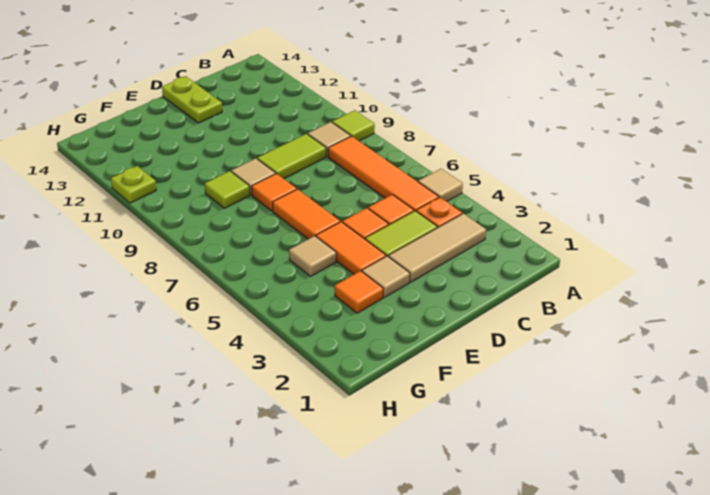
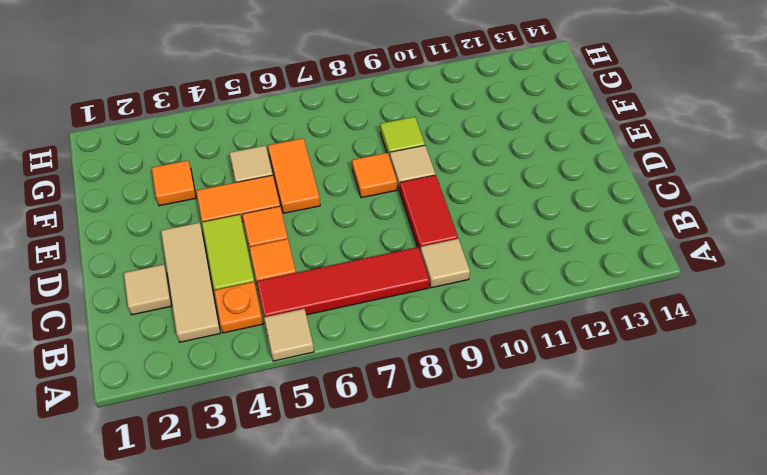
lime tile A9 level 1 -> none
orange tile B5:B8 level 1 -> red tile B5:B8 level 1
lime tile C9:D9 level 1 -> red tile C9:D9 level 1
lime plate D13:D14 level 1 -> none
tan tile E3 level 1 -> tan tile C2 level 1
orange tile E6:E7 level 1 -> orange tile E6:F6 level 1
lime plate H11 level 1 -> none

